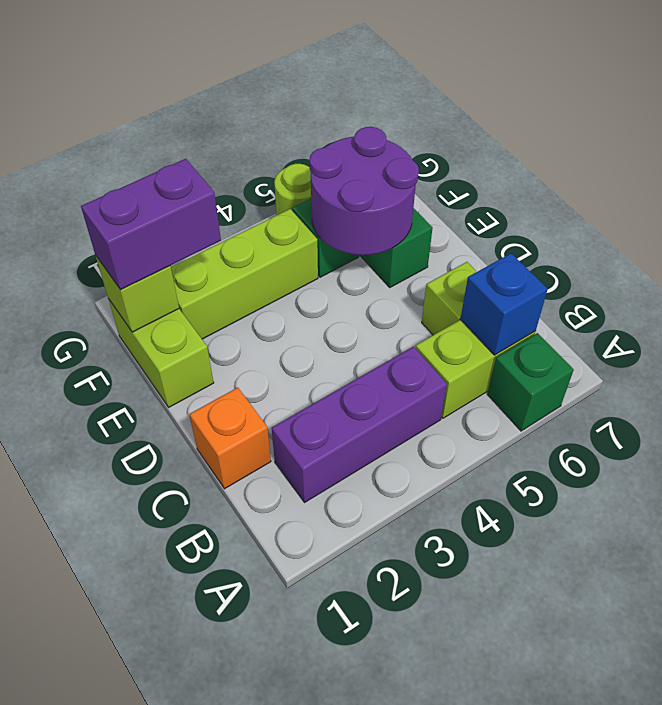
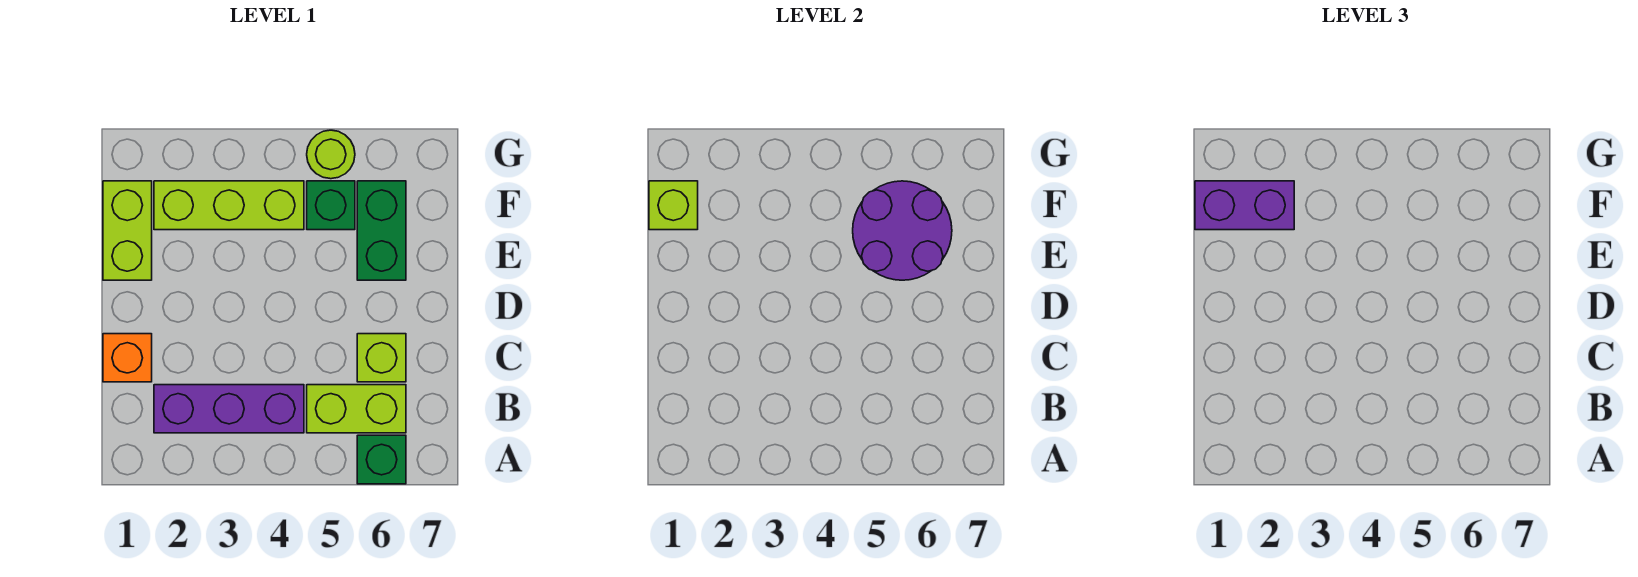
blue brick B6 level 2 -> none

